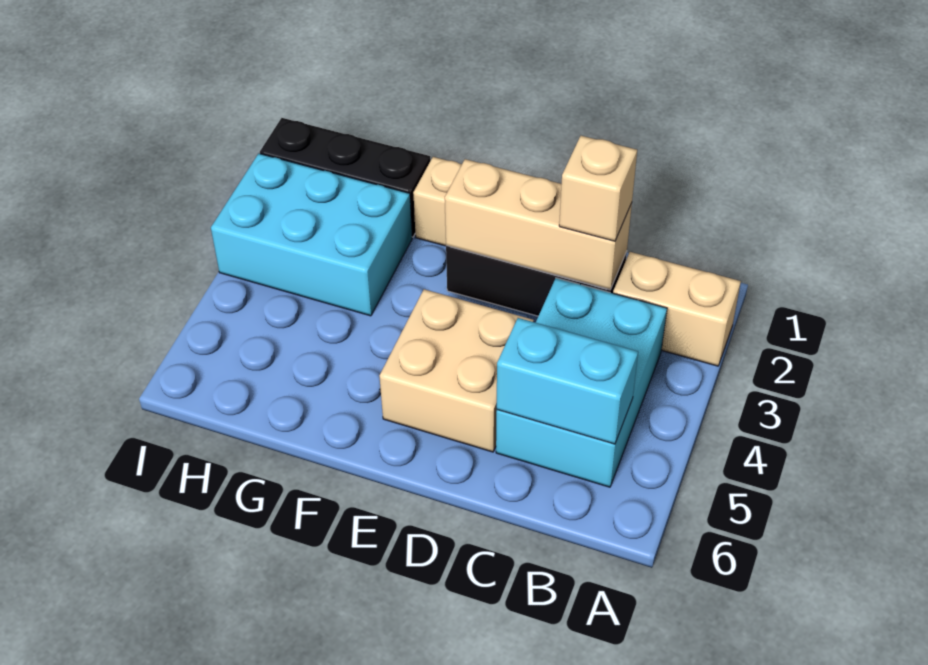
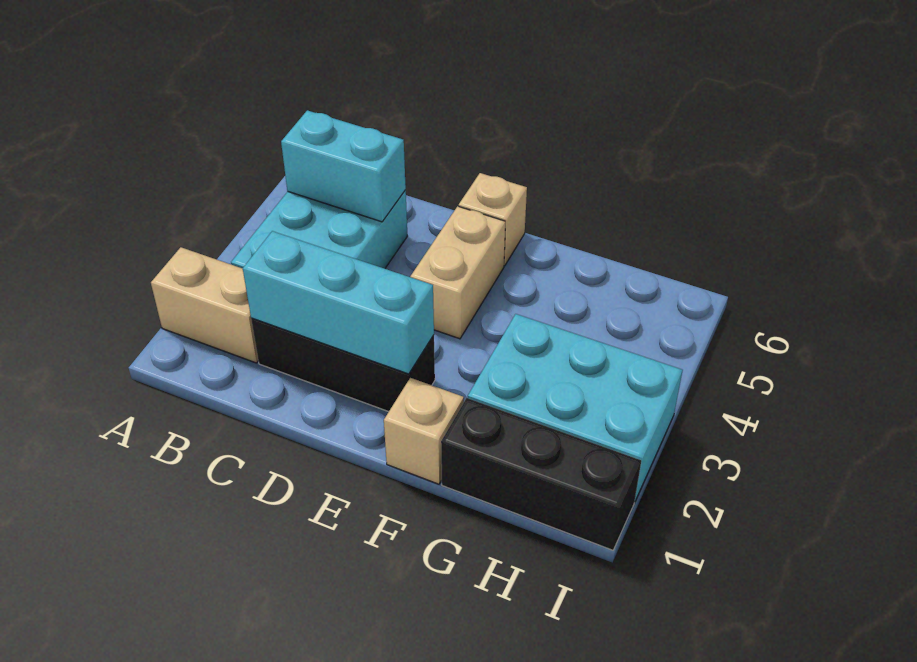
tan brick C2:E2 level 2 -> cyan brick C2:E2 level 2
tan brick C2 level 3 -> tan brick E6 level 1
tan brick D4:E5 level 1 -> tan brick E4:E5 level 1

